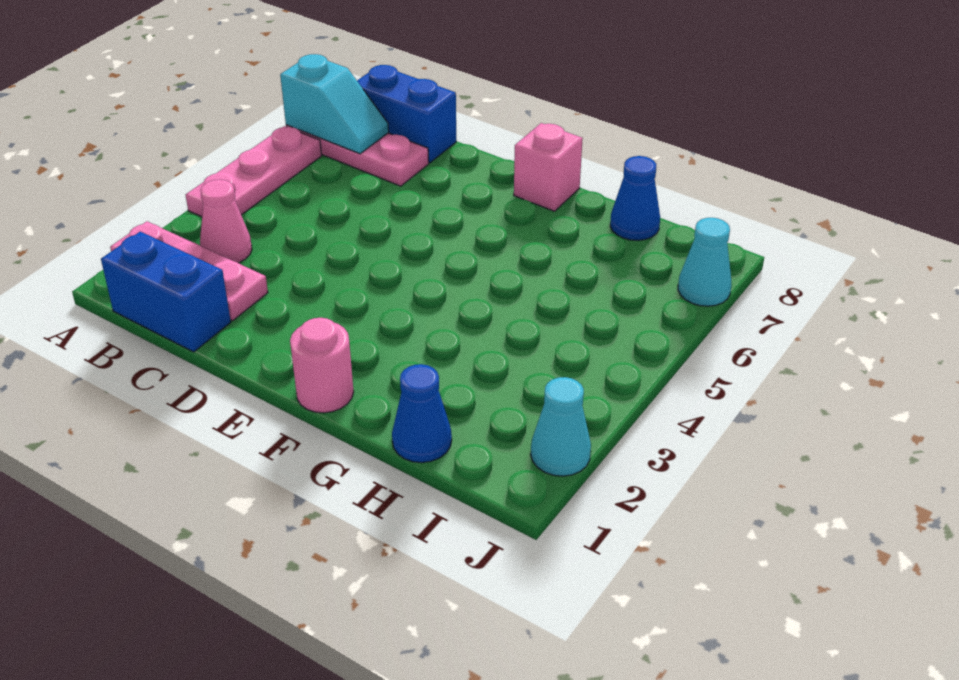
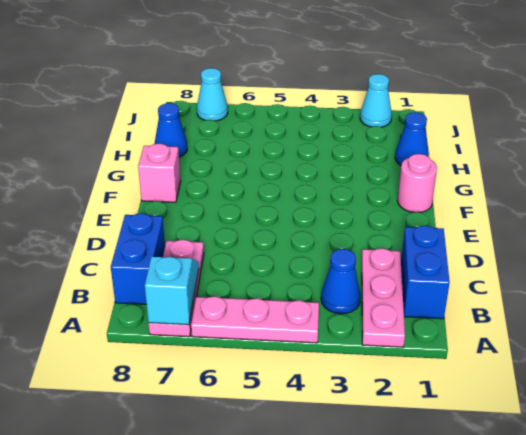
pink cone B3 level 1 -> blue cone B3 level 1

